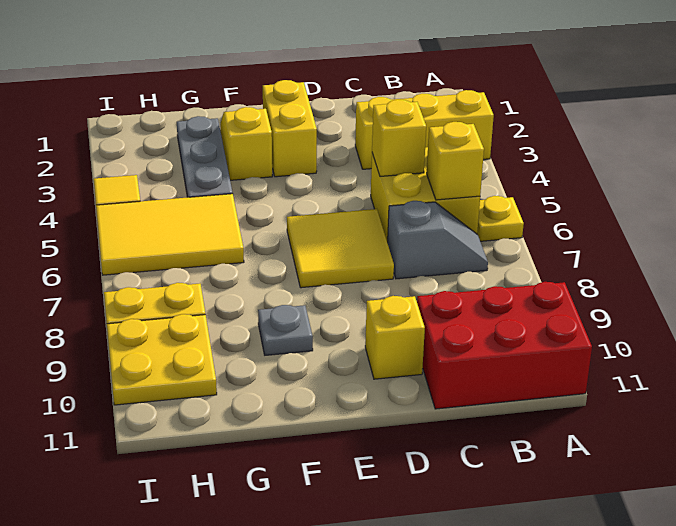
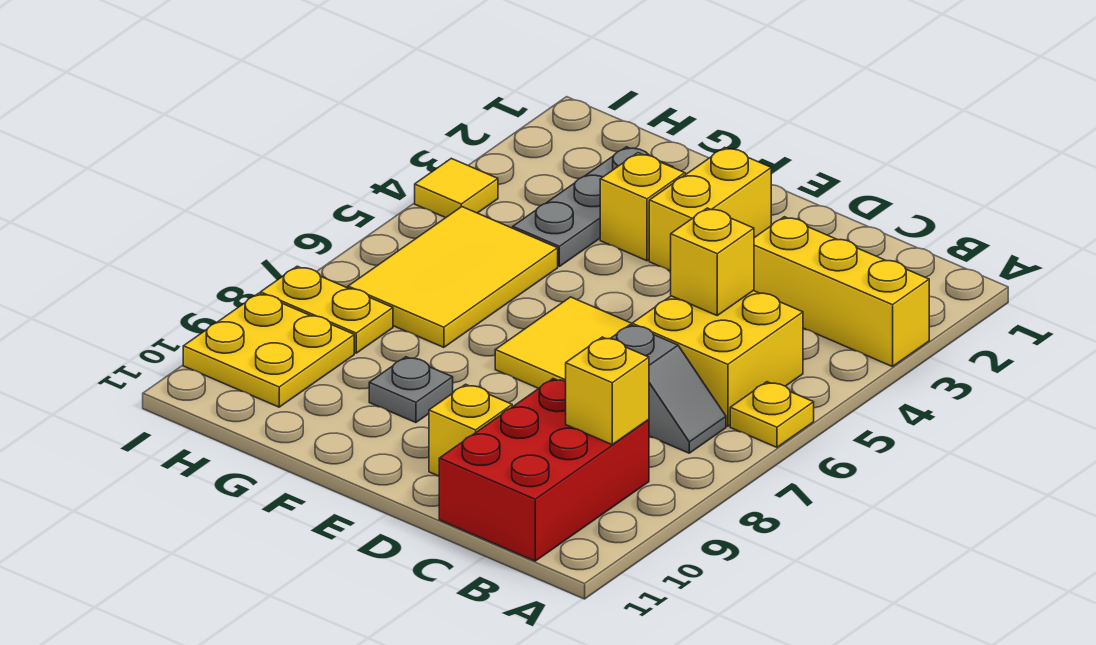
red brick A10:C11 level 1 -> red brick B9:C11 level 1
yellow brick B6 level 2 -> yellow brick B9 level 2
yellow tile G5:I6 level 1 -> yellow tile G5:H7 level 1

